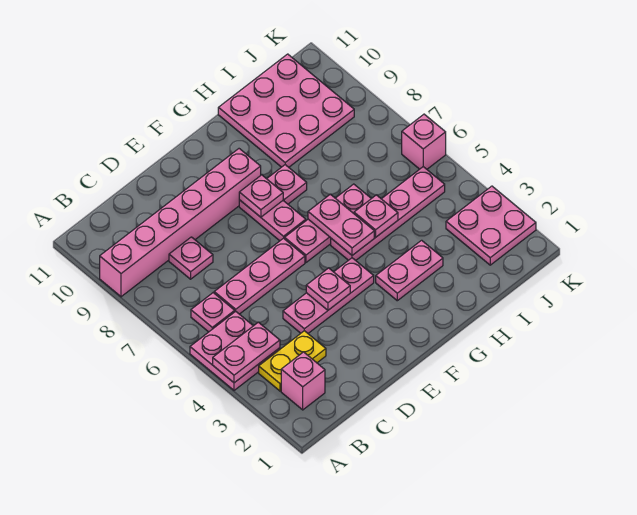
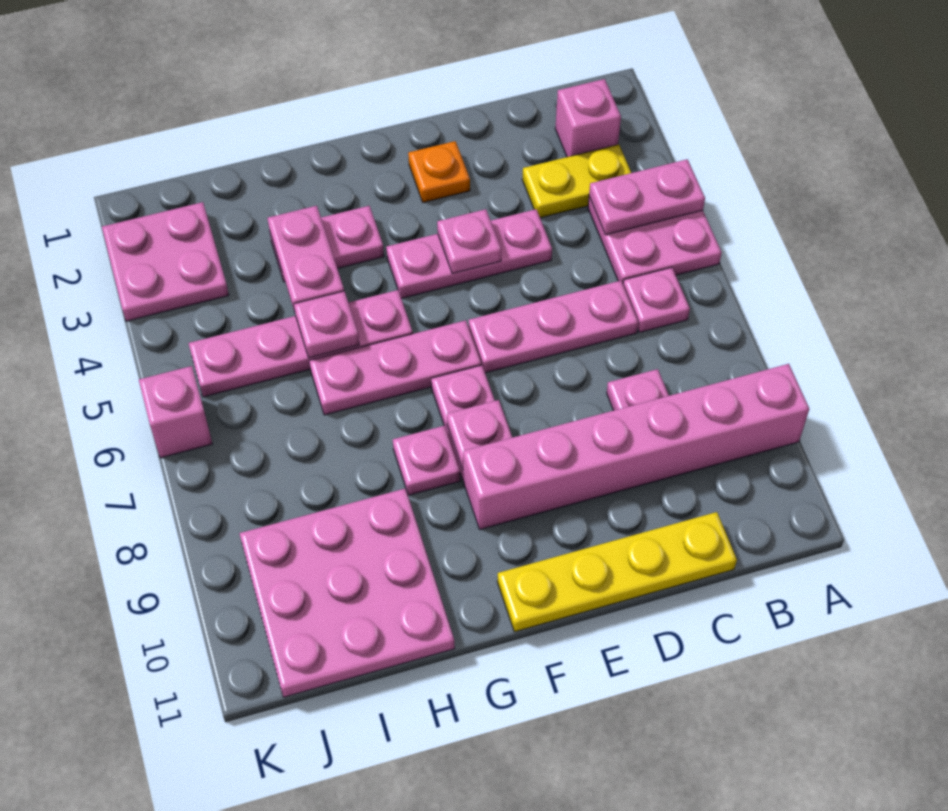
none -> yellow plate C11:F11 level 1
none -> orange plate E2 level 1
pink plate G5:G6 level 2 -> pink plate H3:H4 level 2

